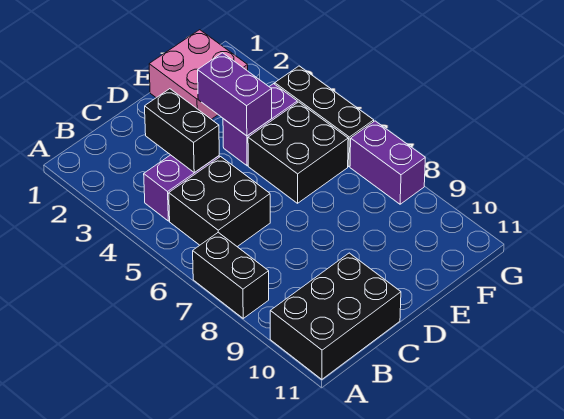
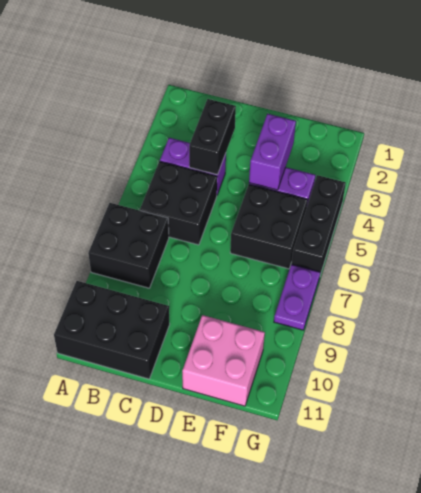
black brick A7:A8 level 1 -> black brick A7:B8 level 1
pink brick E1:F2 level 1 -> pink brick E10:F11 level 1
purple brick G7:G8 level 1 -> purple plate G7:G8 level 1

